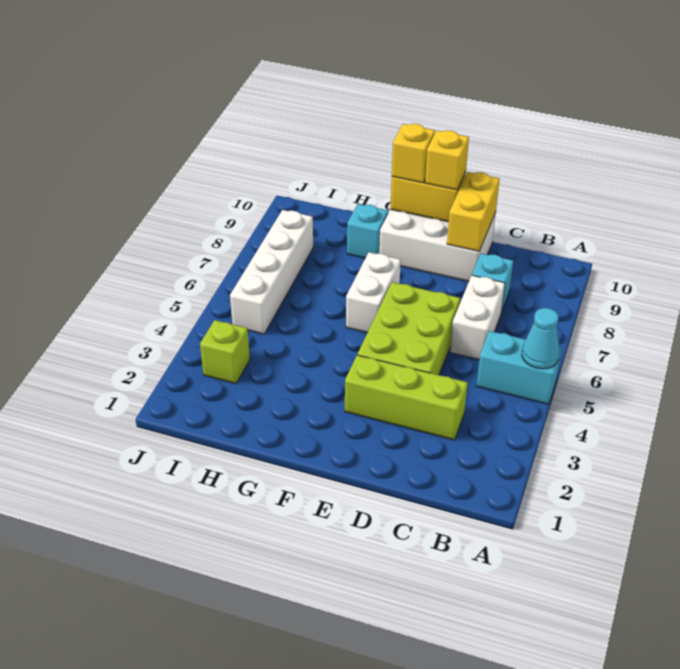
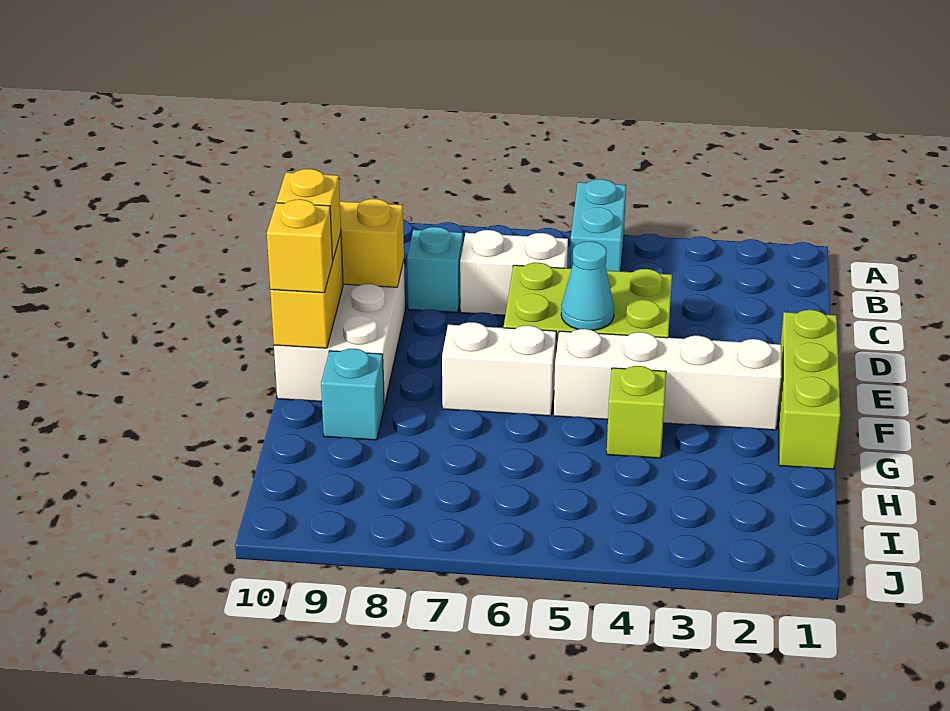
cyan cone A5 level 2 -> cyan cone E5 level 2
lime brick C3:E3 level 1 -> lime brick E1:G1 level 1
lime brick I3 level 1 -> lime brick G4 level 1
white brick I5:I8 level 1 -> white brick F2:F5 level 1

